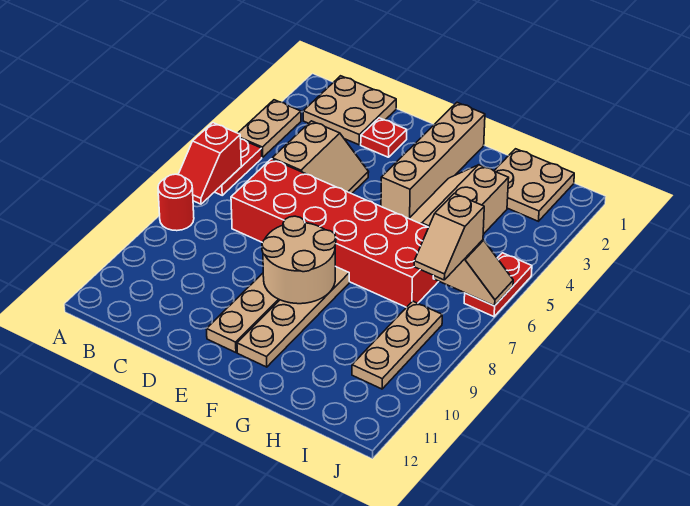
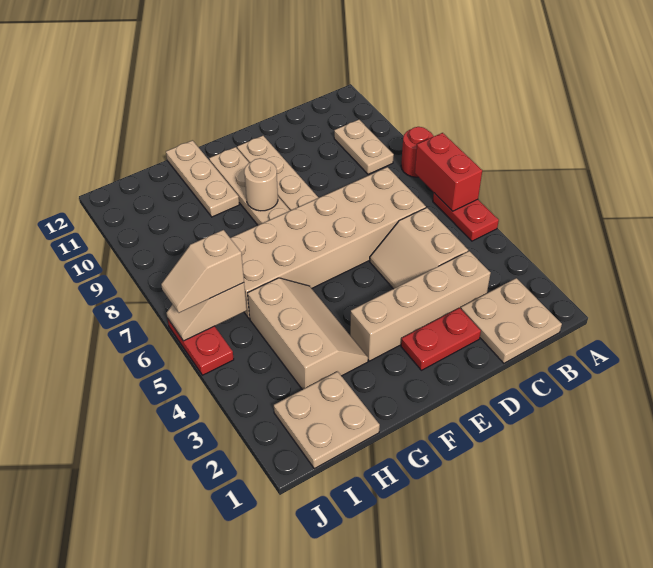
tan plate A3:A4 level 1 -> tan plate B9:B10 level 1
red slope A6:A7 level 2 top 6 -> red brick A6:A7 level 2
red brick C6:H7 level 1 -> tan brick C6:H7 level 1
red plate D2 level 1 -> red plate D2:E2 level 1
tan round brick E8:F9 level 2 -> tan round brick F9 level 2
tan brick F1:F4 level 1 -> tan brick C3:F3 level 1
tan slope I6:I7 level 3 top 6 -> tan slope I6:J6 level 3 top I
tan plate I8:I10 level 1 -> tan plate G10:G12 level 1

